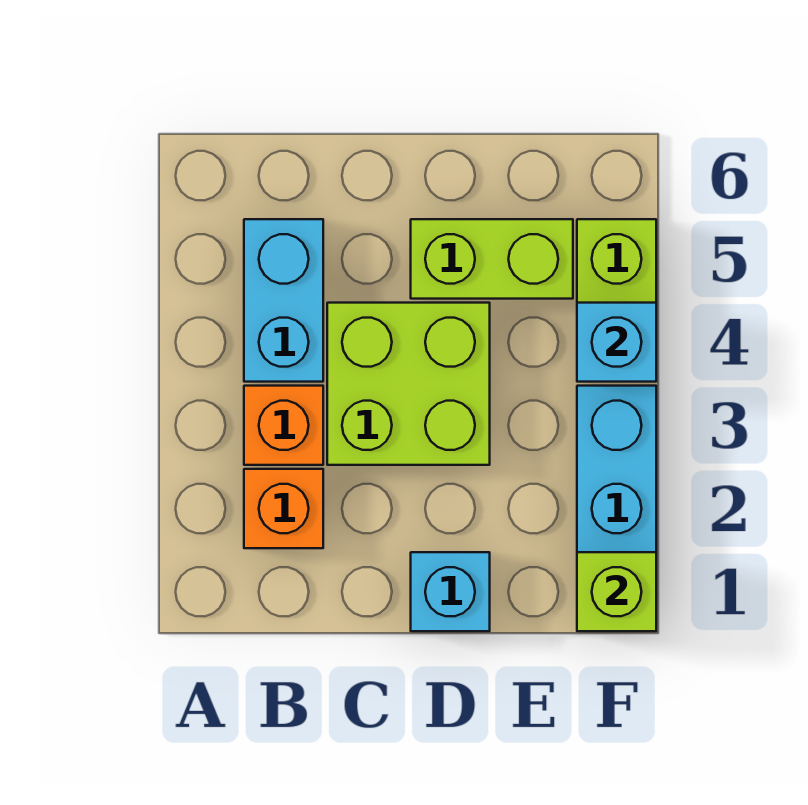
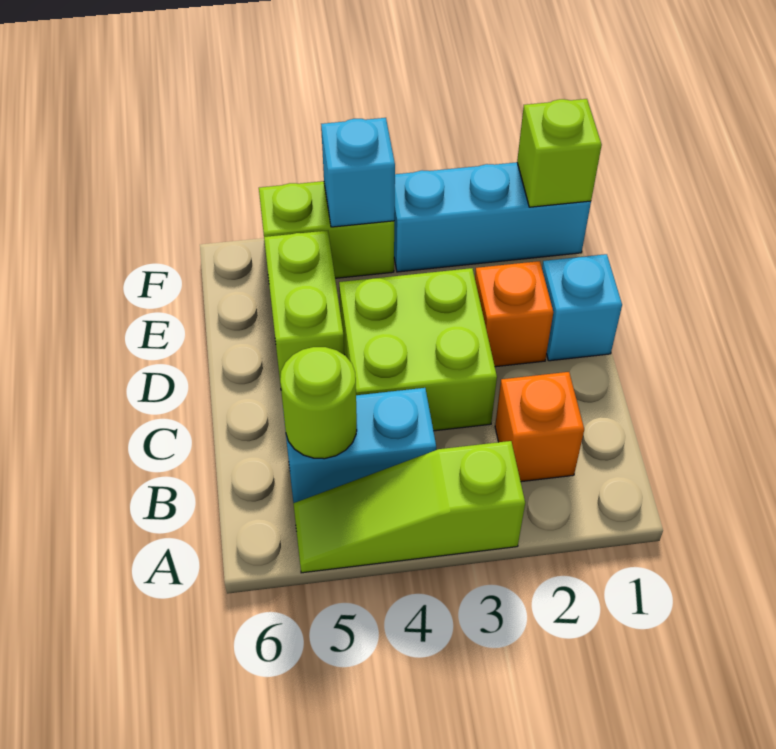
none -> lime slope A3:A5 level 1 top 3
orange brick B3 level 1 -> orange brick D2 level 1
none -> lime round brick B5 level 2

